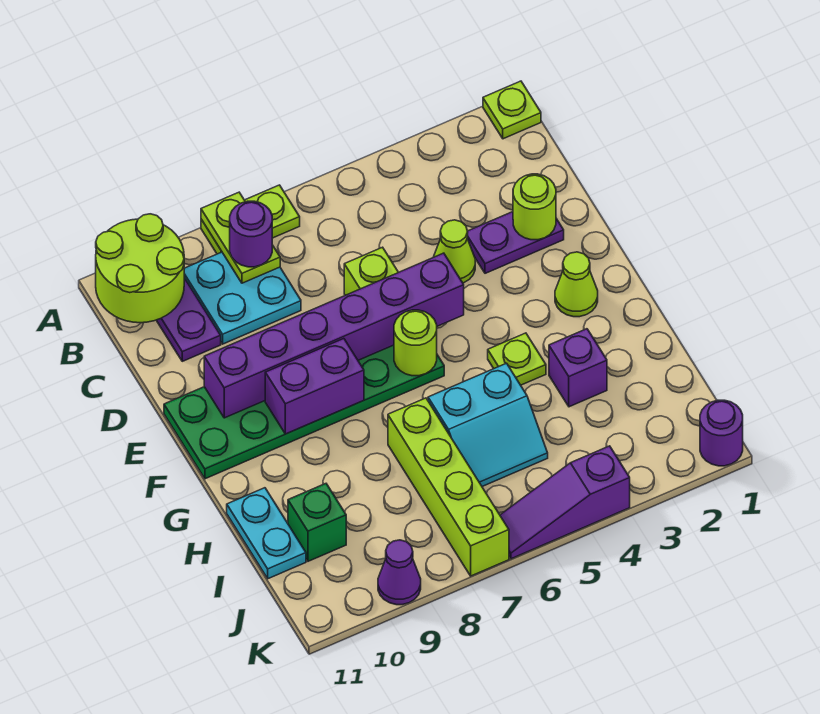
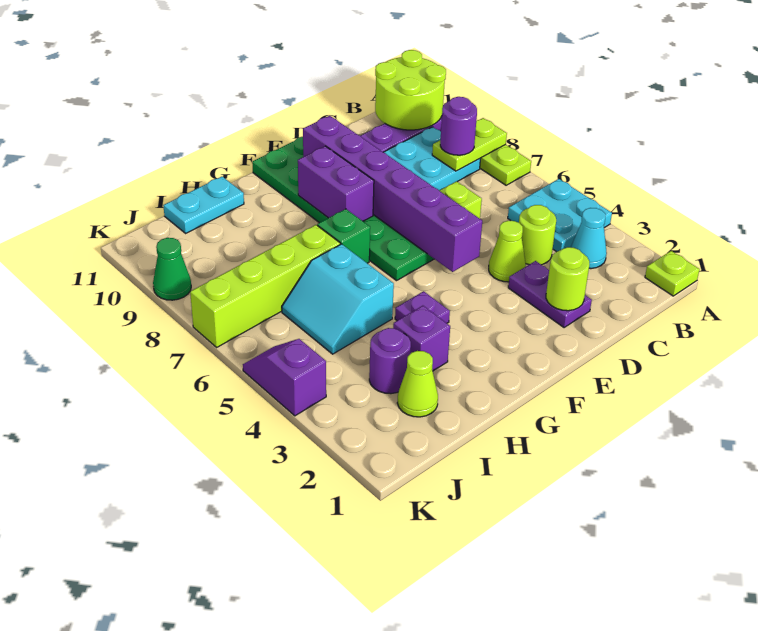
none -> cyan plate A4:B5 level 1
none -> cyan cone B3 level 1
lime cone F2 level 1 -> lime cone I2 level 1
lime round brick F6 level 2 -> lime round brick C4 level 1
lime plate G4 level 1 -> purple plate G4 level 1
green brick I10 level 1 -> green brick G7 level 1
purple round brick K1 level 1 -> purple round brick I3 level 1
purple slope K4:K6 level 1 top 4 -> purple slope K4:K5 level 1 top 4
purple cone K9 level 1 -> green cone K9 level 1

